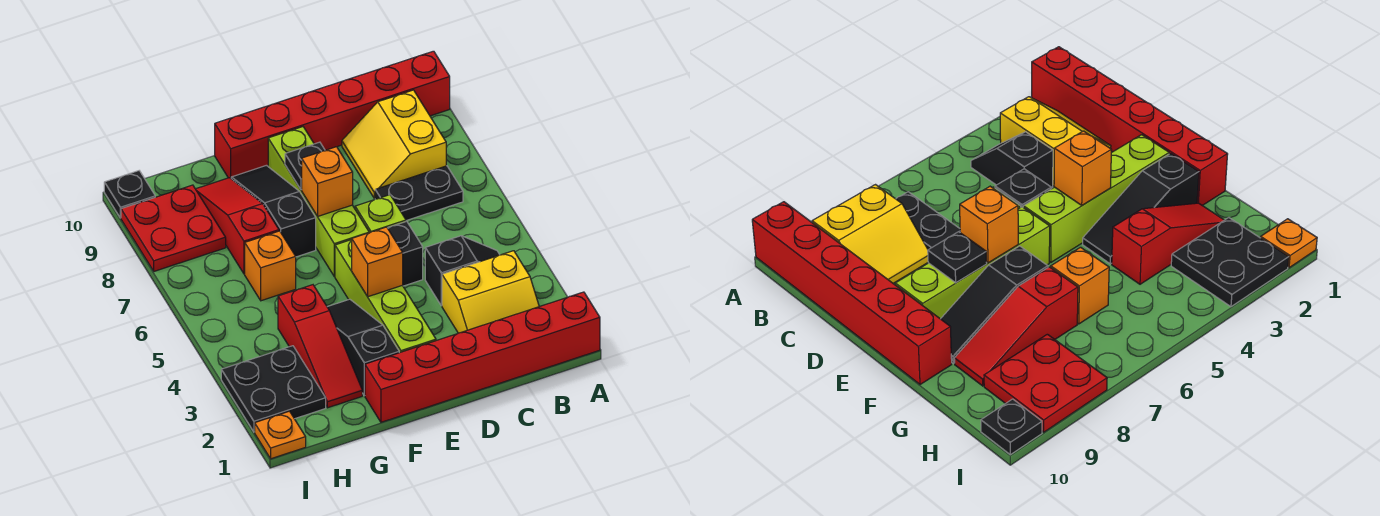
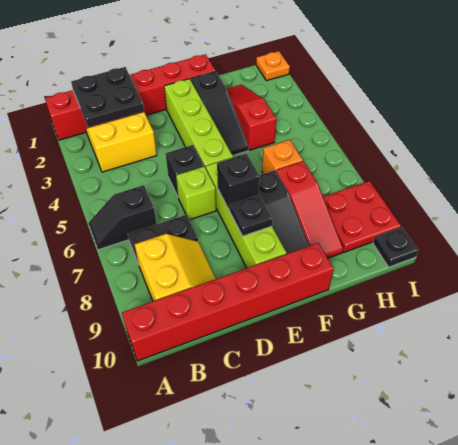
black slope B4:C4 level 1 top C -> black slope A6:B6 level 1 top B
orange brick E4 level 2 -> none
orange brick E7 level 2 -> black brick E7 level 2
black plate H2:I3 level 1 -> black plate B1:C2 level 2

